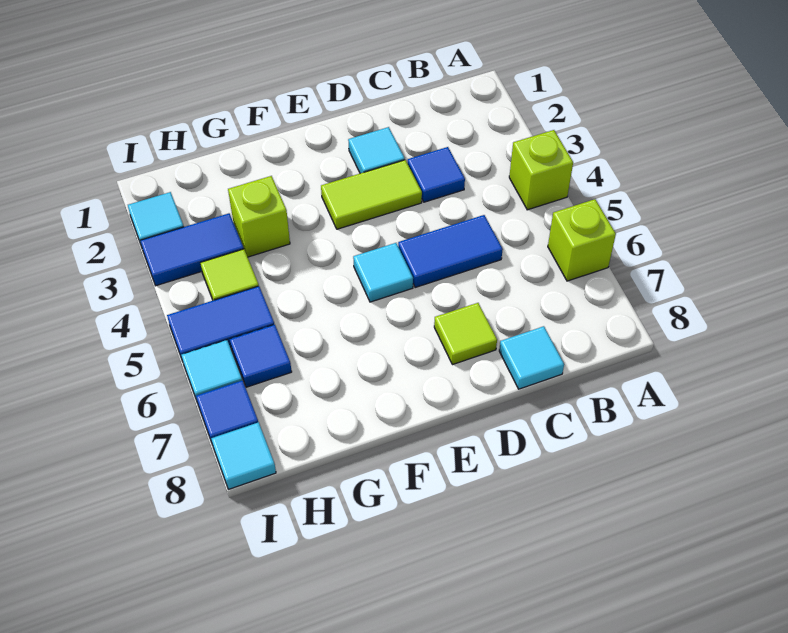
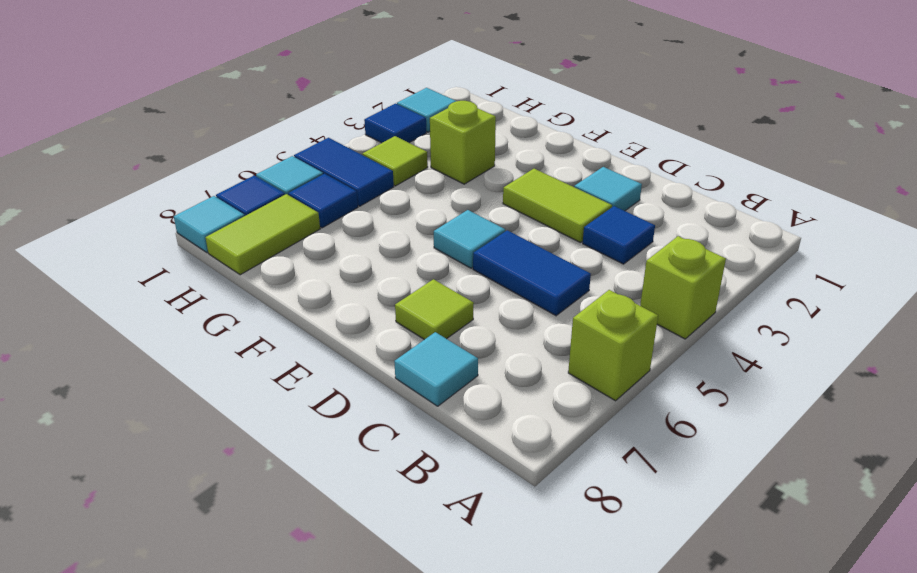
blue tile H3:I3 level 1 -> blue tile I3 level 1
none -> lime tile H7:H8 level 1

